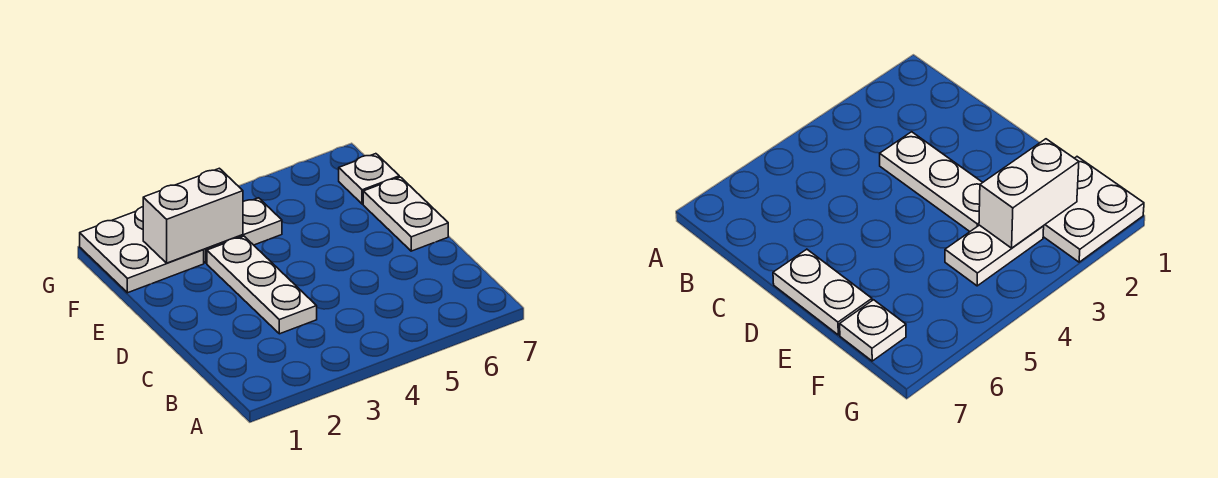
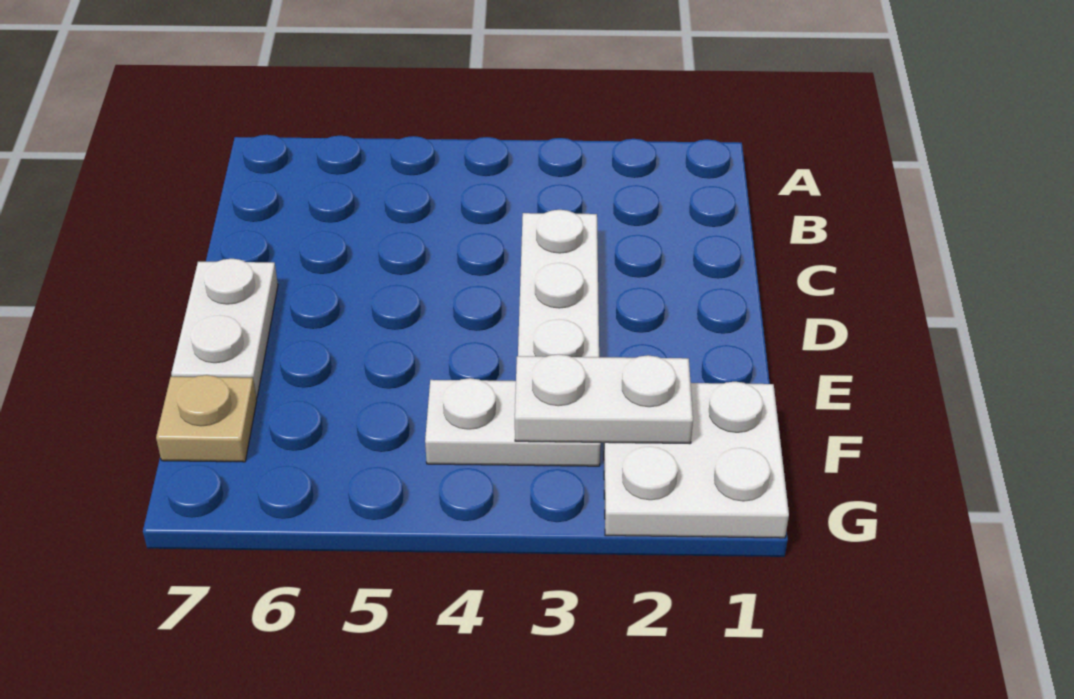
white brick F2:F3 level 2 -> white plate F2:F3 level 2
white plate F7 level 1 -> tan plate F7 level 1

